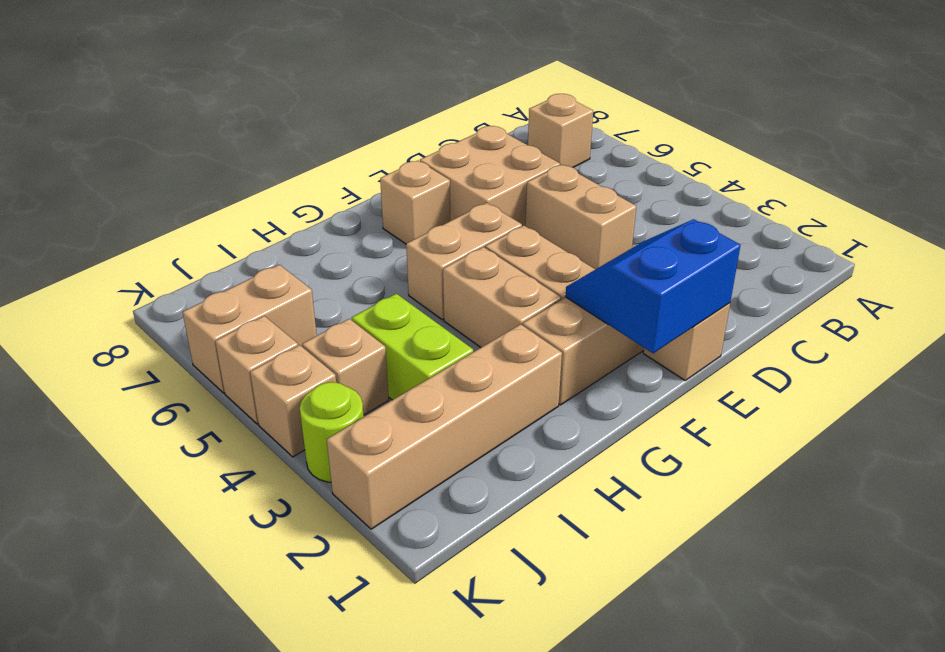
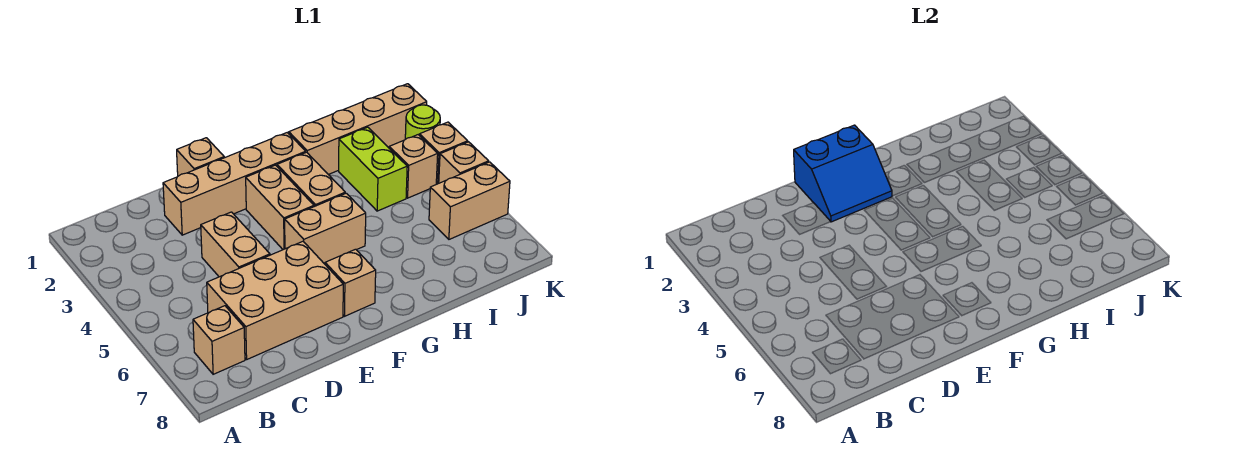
tan brick D6:E7 level 1 -> tan brick C6:E7 level 1

